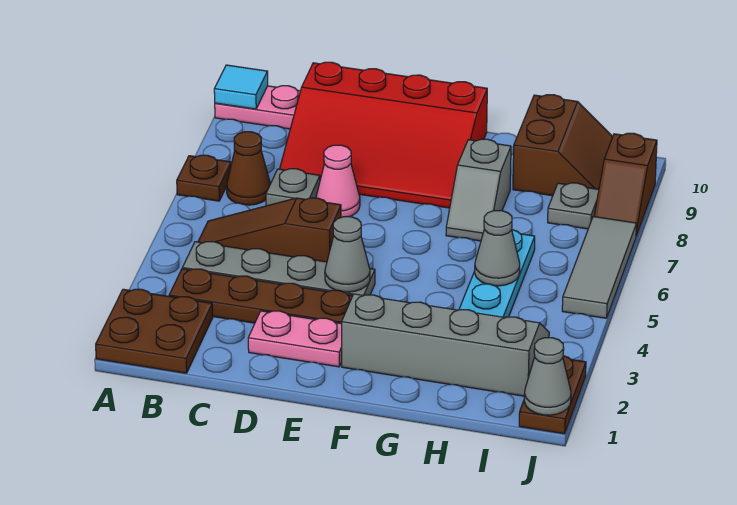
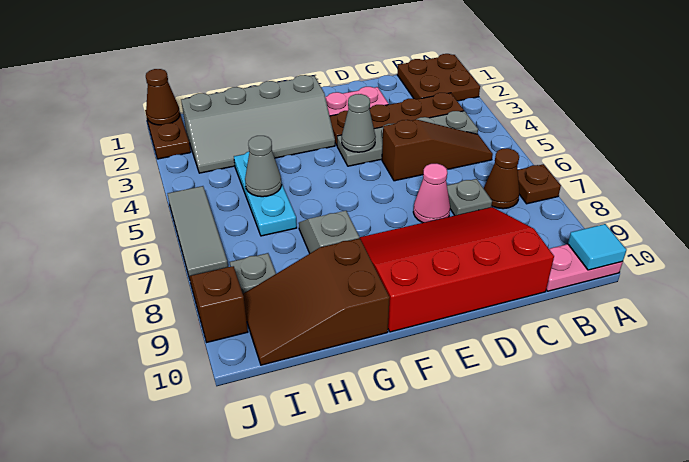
brown slope H9:I10 level 1 top H -> brown slope G9:I10 level 1 top G
grey cone J1 level 2 -> brown cone J1 level 2

